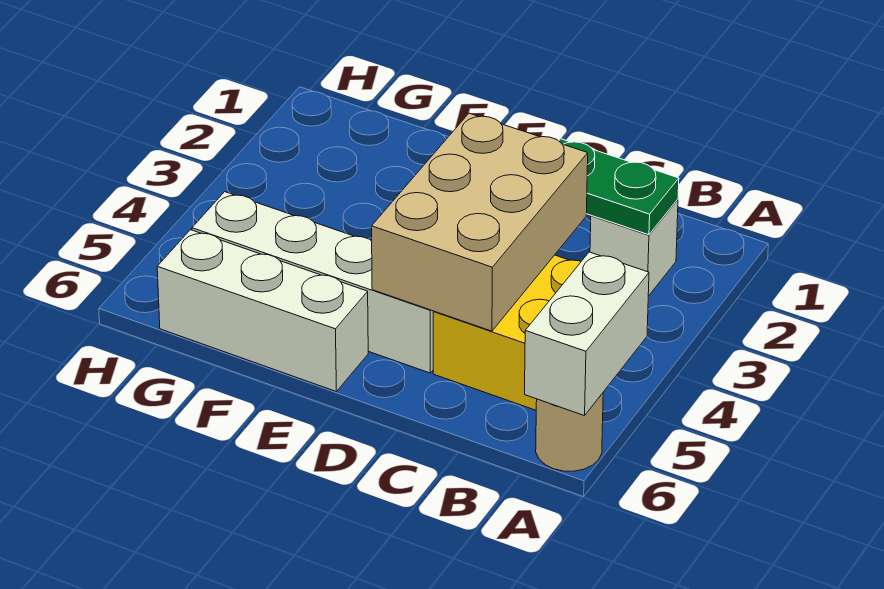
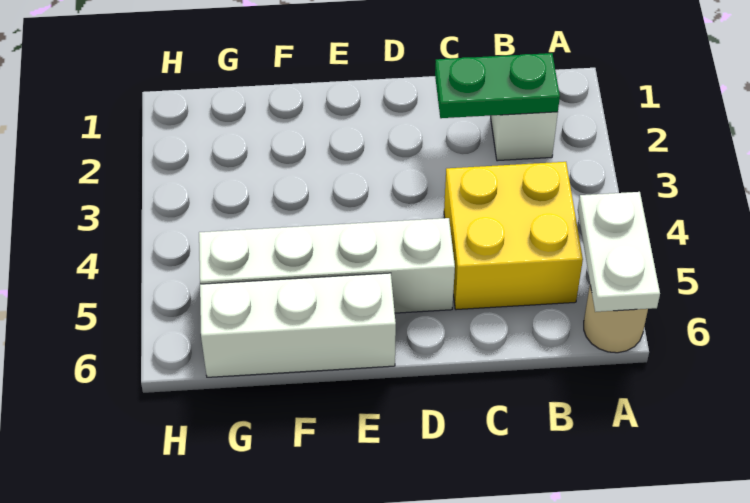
white brick A5:A6 level 2 -> white plate A5:A6 level 2
tan brick C3:D5 level 2 -> none

